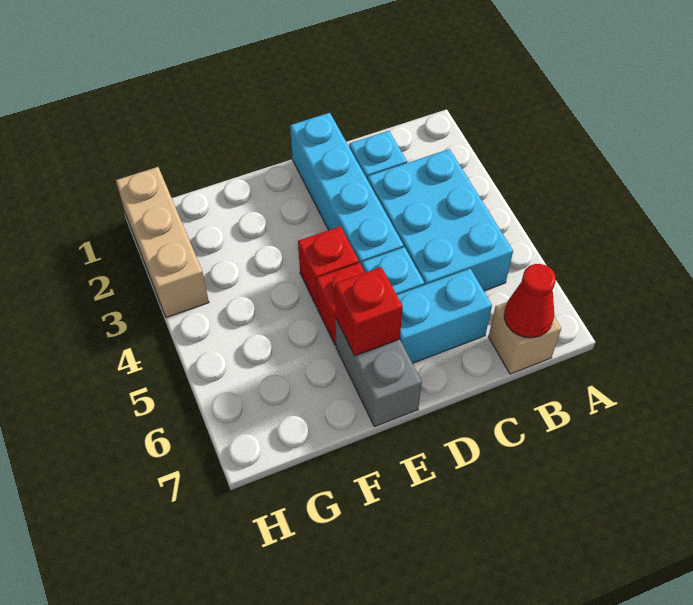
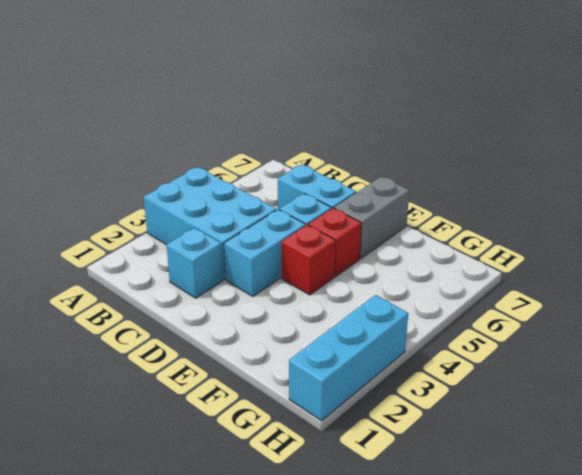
cyan brick B3:C5 level 1 -> cyan brick A3:C4 level 1
tan brick B7 level 1 -> none
red cone B7 level 2 -> none
cyan brick D1:D4 level 1 -> cyan brick D3:D4 level 1
red brick E6 level 2 -> none
tan brick H1:H3 level 1 -> cyan brick H1:H3 level 1

